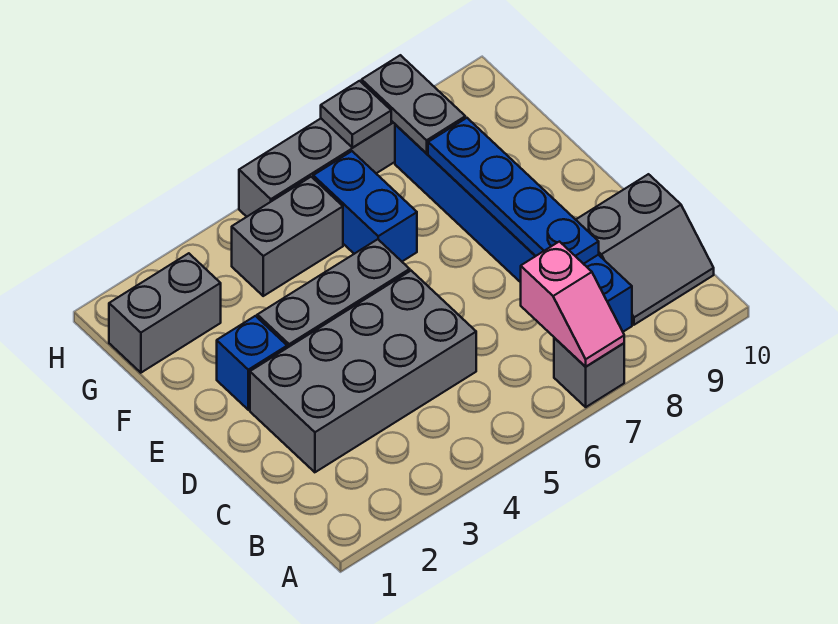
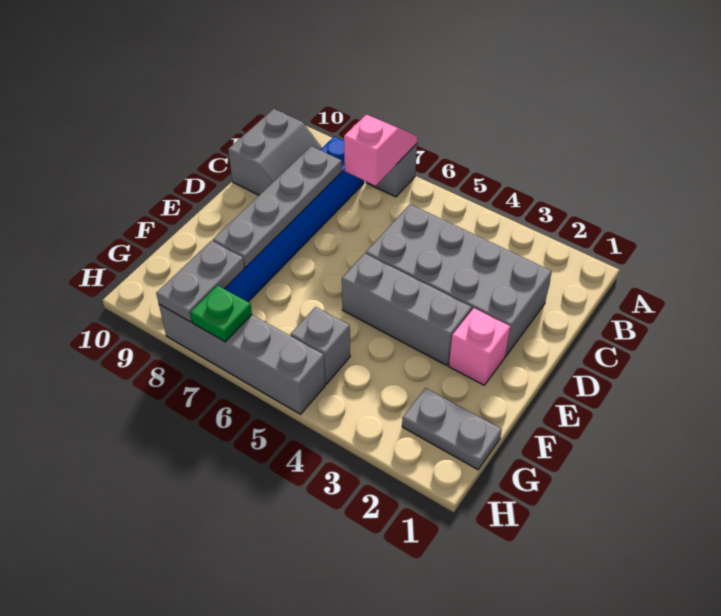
grey slope B9:C10 level 1 top C -> grey slope B9:C10 level 1 top 10
blue plate C8:F8 level 2 -> grey plate C8:F8 level 2
blue brick E2 level 1 -> pink brick E2 level 1
blue brick F6:G6 level 1 -> none
grey brick G1:G2 level 1 -> grey plate G1:G2 level 1
grey brick G4:G5 level 1 -> grey brick G5 level 1
grey plate H7 level 2 -> green plate H7 level 2

